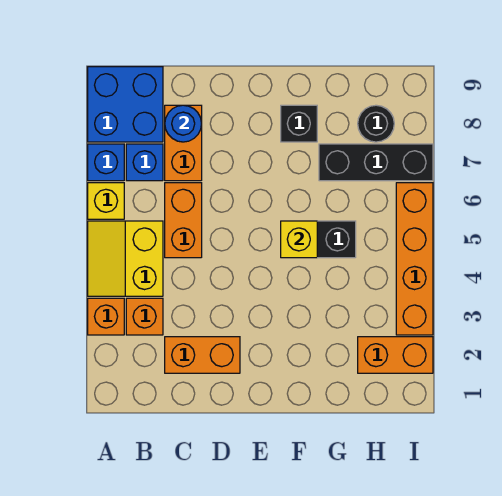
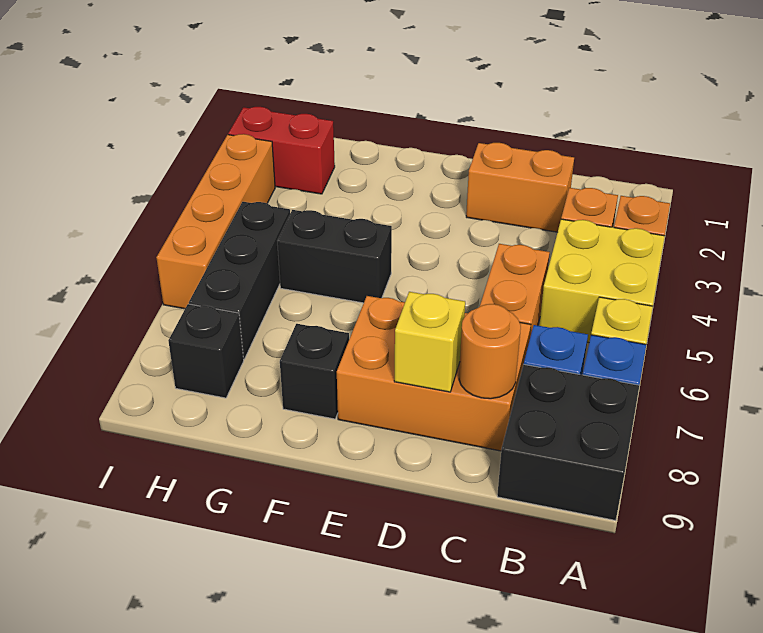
yellow slope A4:B5 level 1 top B -> yellow brick A4:B5 level 1
blue brick A8:B9 level 1 -> black brick A8:B9 level 1
orange brick C7:C8 level 1 -> orange brick C7:E8 level 1
blue round brick C8 level 2 -> orange round brick C8 level 2
yellow brick F5 level 2 -> yellow brick D8 level 2
black brick G7:I7 level 1 -> black brick H5:H7 level 1
orange brick H2:I2 level 1 -> red brick H2:I2 level 1
black round brick H8 level 1 -> black brick H8 level 1

